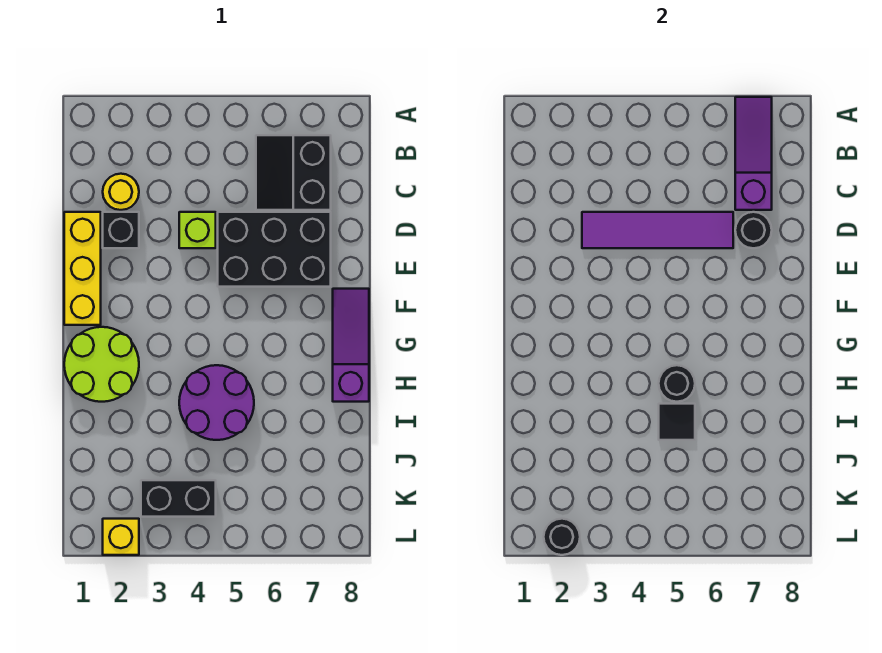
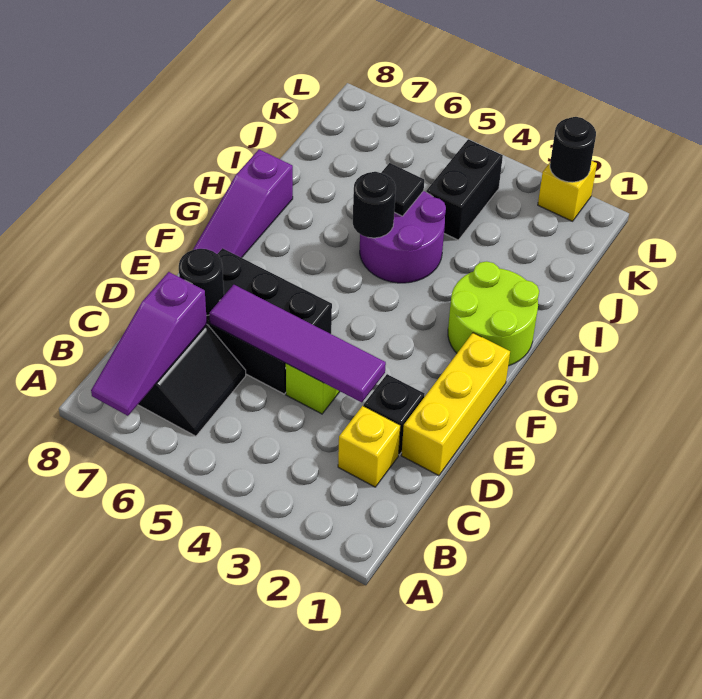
yellow round brick C2 level 1 -> yellow brick C2 level 1
black brick K3:K4 level 1 -> black brick J4:K4 level 1

